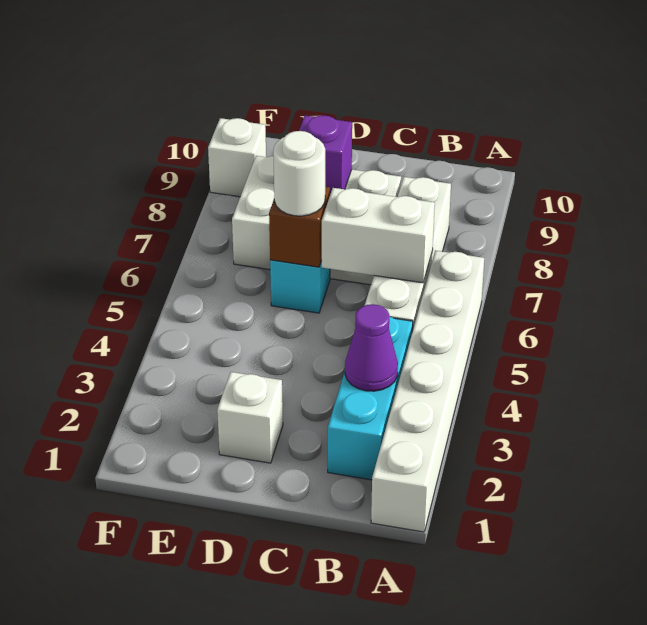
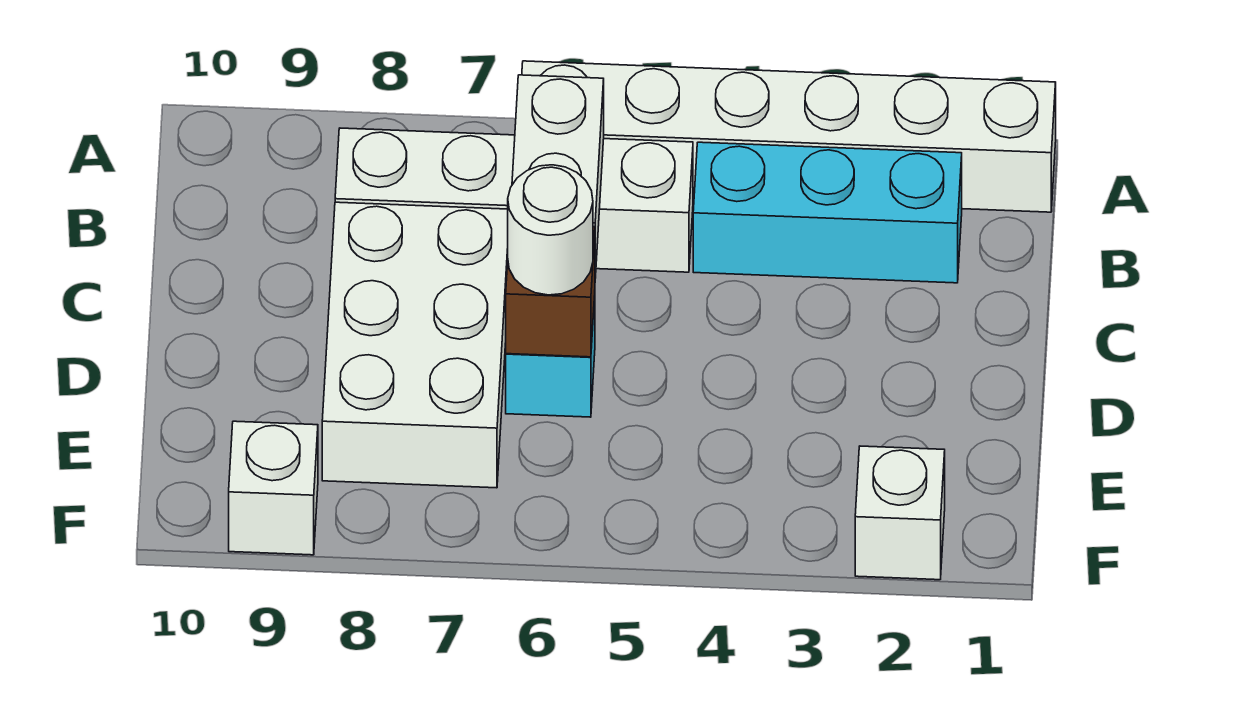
purple cone B3 level 2 -> none
white brick D2 level 1 -> white brick F2 level 1
purple brick D8 level 2 -> none

